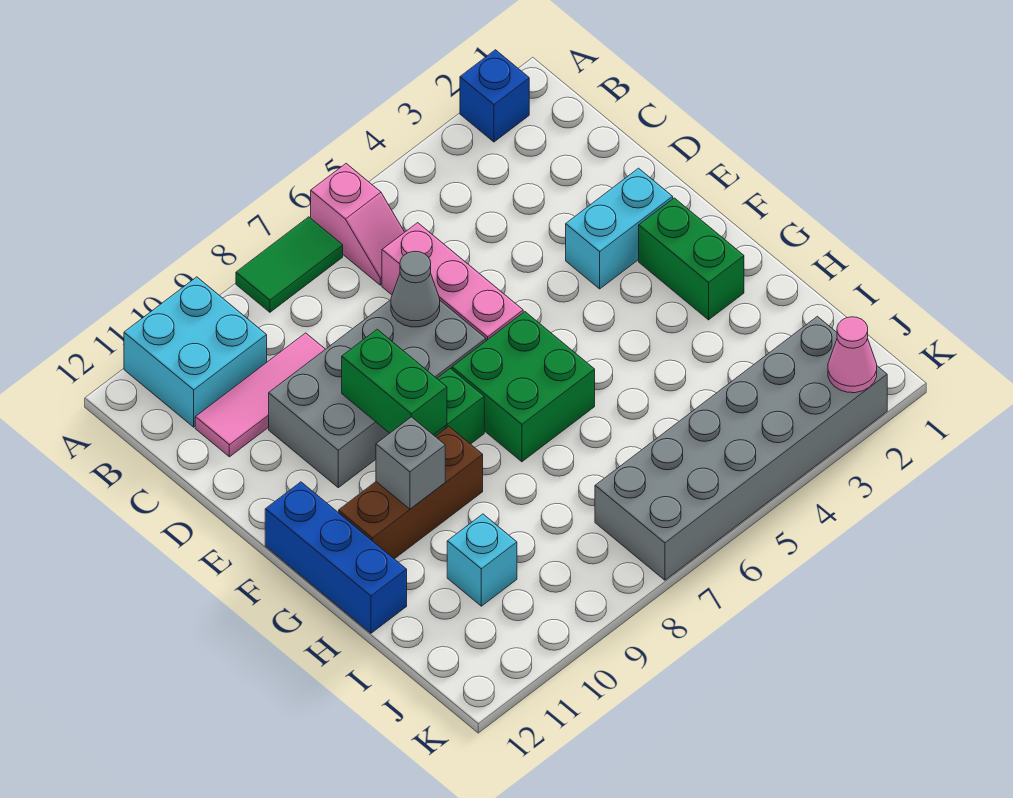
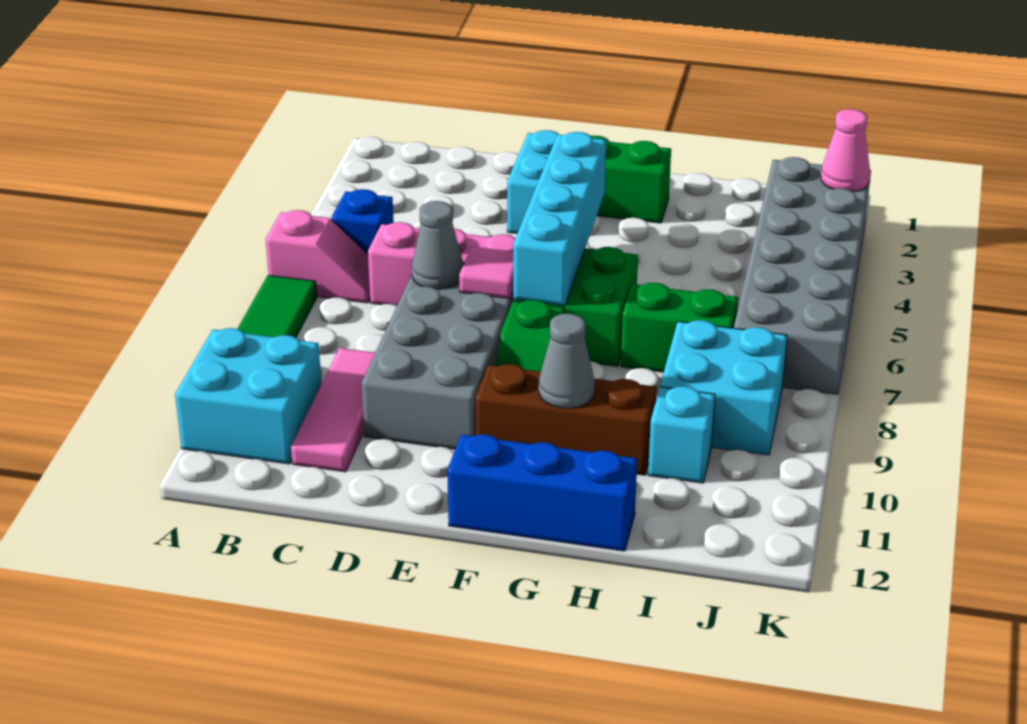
blue brick A2 level 1 -> blue brick B5 level 1
none -> pink tile E7 level 2
green brick E9:F9 level 2 -> green brick H7:I7 level 1
none -> cyan brick F4:F7 level 2
brown brick G9:G11 level 1 -> brown brick F10:H10 level 1
grey brick G10 level 2 -> grey cone G10 level 2
none -> cyan brick I8:J9 level 1

